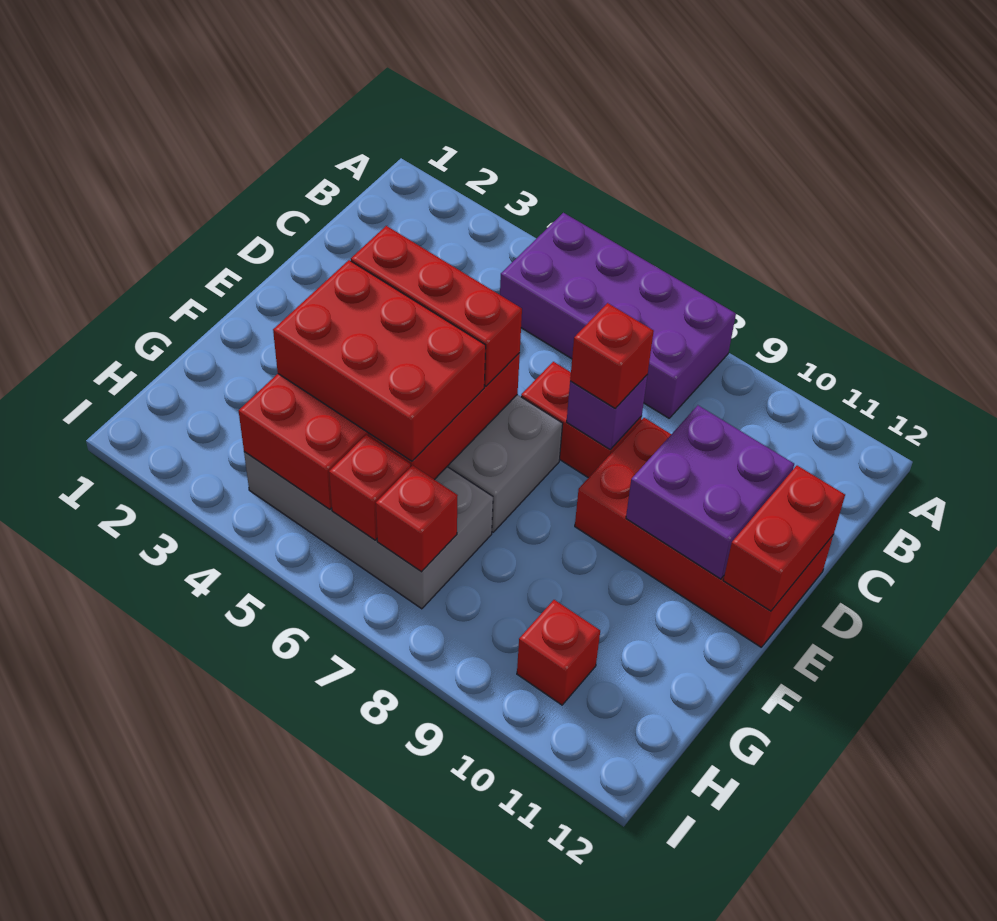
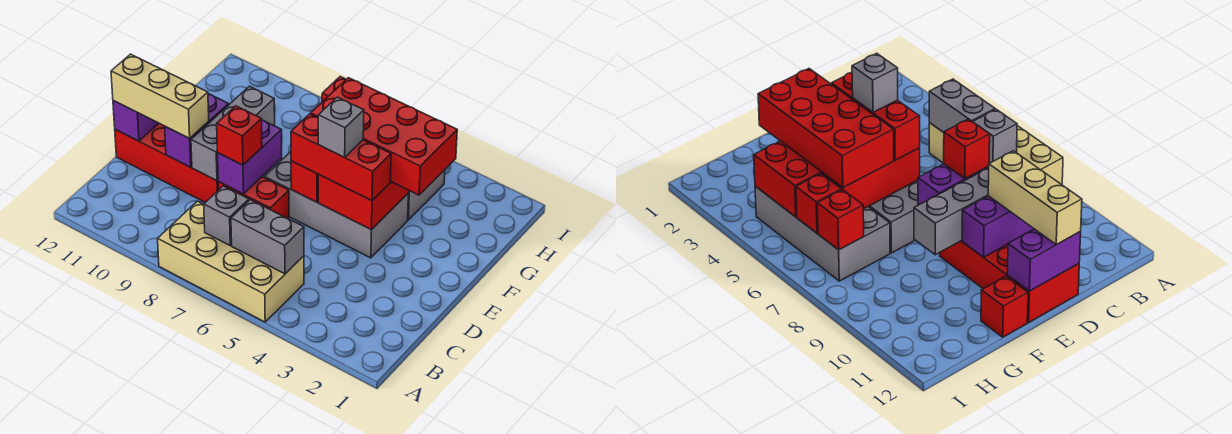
purple brick A5:B8 level 1 -> tan brick A5:B8 level 1
none -> grey brick B5:B6 level 2
none -> grey brick B7 level 2
purple brick D8 level 2 -> purple brick D8:E8 level 2
none -> grey brick D9:F9 level 2
purple brick D10:E11 level 2 -> purple brick D10:E10 level 2
none -> tan brick D10:D12 level 3
red brick D12:E12 level 2 -> purple brick D12:E12 level 2
none -> grey brick E5 level 4
red brick F4:G6 level 3 -> red brick F3:G6 level 3
red brick H10 level 1 -> red brick F12 level 1

